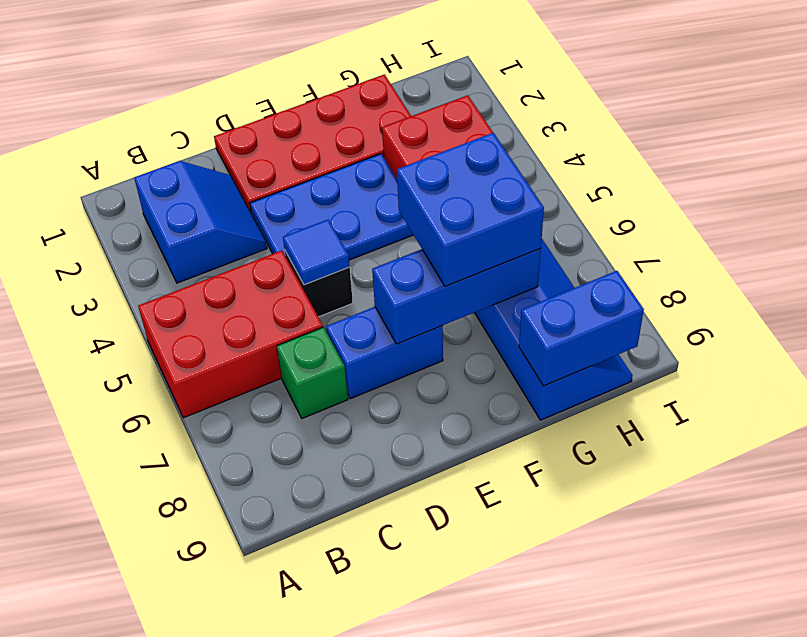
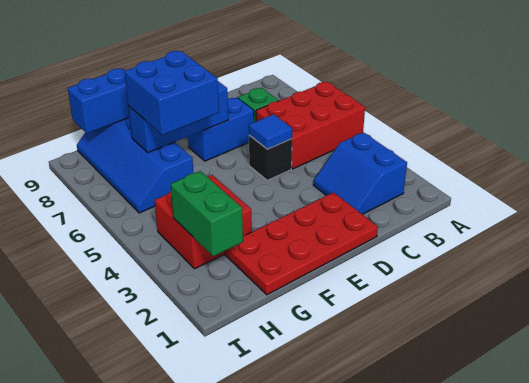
blue plate D3:F4 level 1 -> none
none -> green brick H2:H3 level 2

